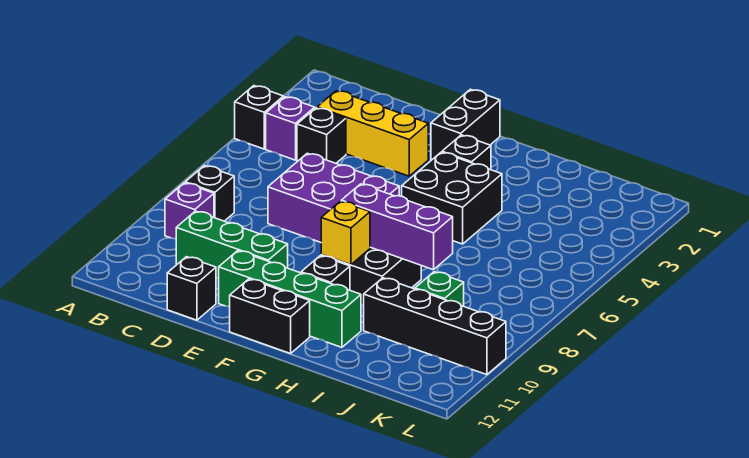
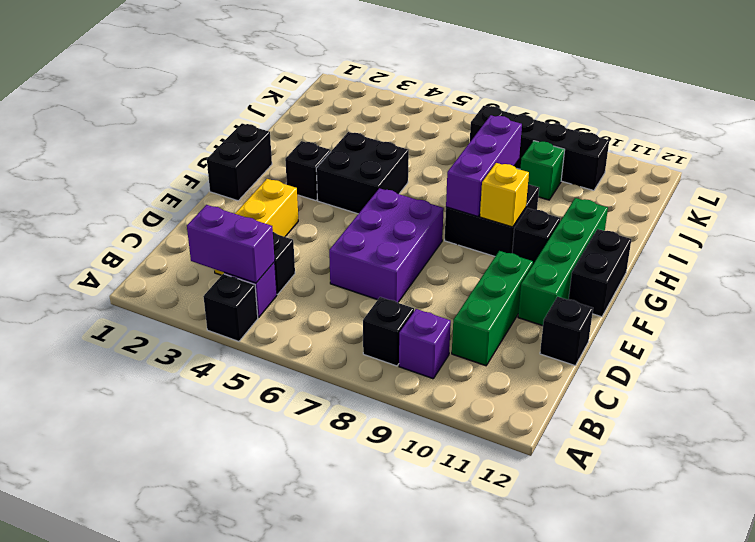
none -> purple brick B3:B4 level 2
black brick F1:F2 level 1 -> black brick F1:G1 level 1
black brick I10:L10 level 1 -> black brick K7:K10 level 1

